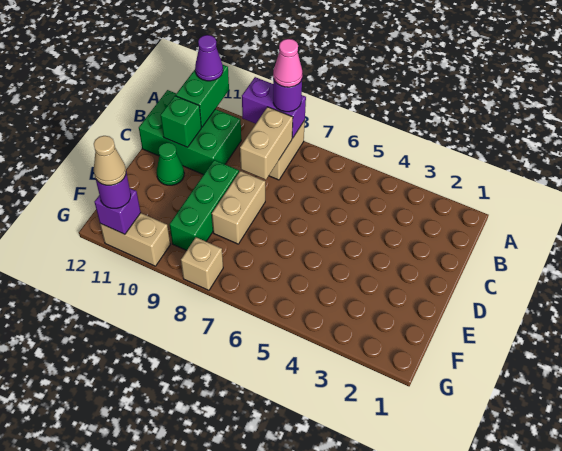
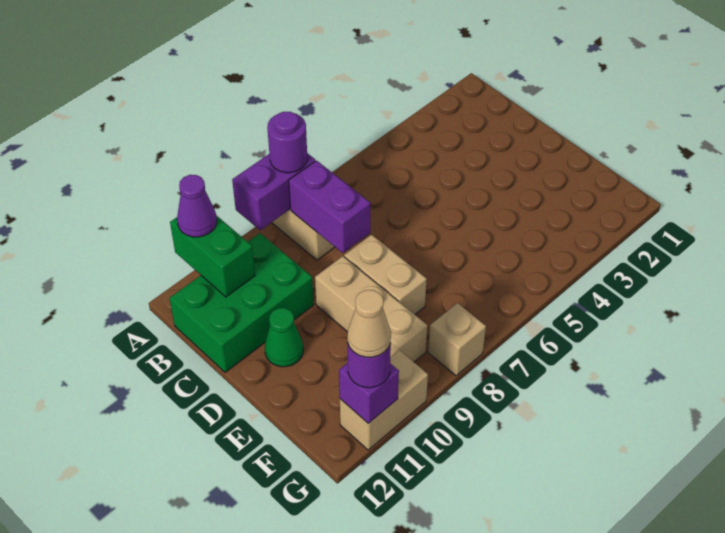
pink cone A8 level 4 -> none
tan brick B8:C8 level 2 -> purple brick B8:C8 level 2
green brick C11 level 2 -> none
green brick D9:F9 level 1 -> tan brick D9:F9 level 1

